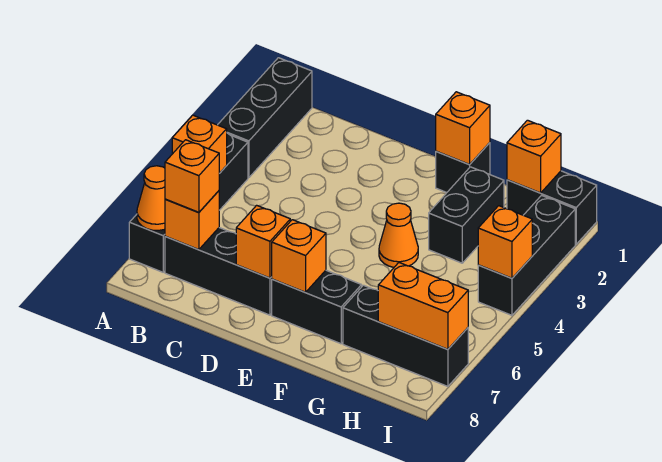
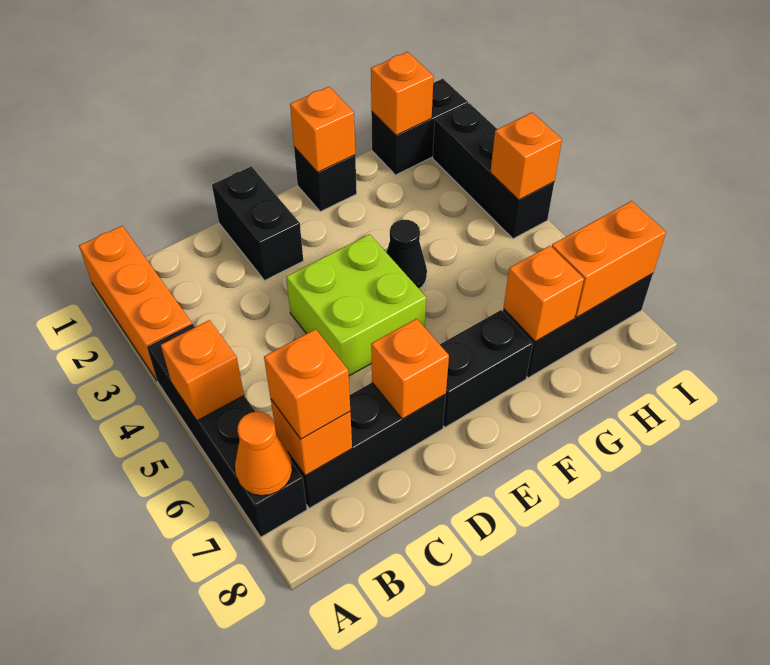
black brick A1:A3 level 1 -> orange brick A1:A3 level 1
none -> lime brick D4:E5 level 1
orange brick E7 level 2 -> orange brick G7 level 2
orange cone F4 level 1 -> black cone F4 level 1
black brick G2:G3 level 1 -> black brick D1:D2 level 1

